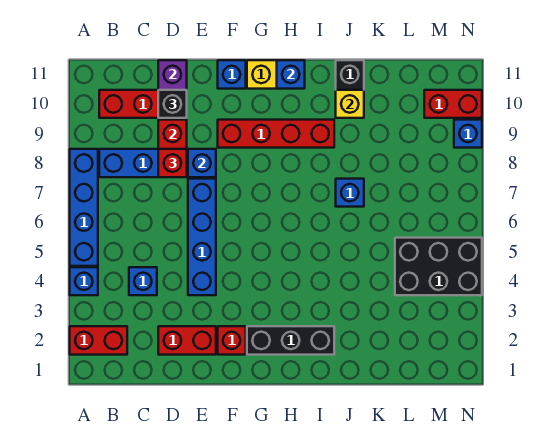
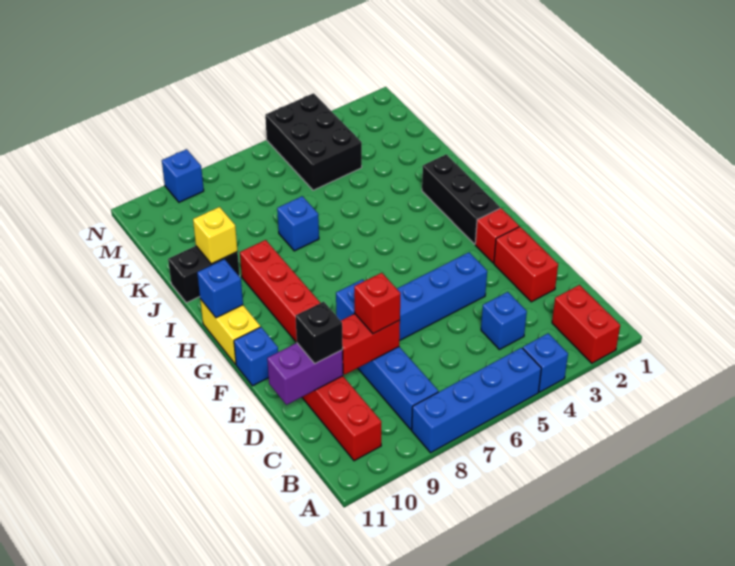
red brick M10:N10 level 1 -> none

